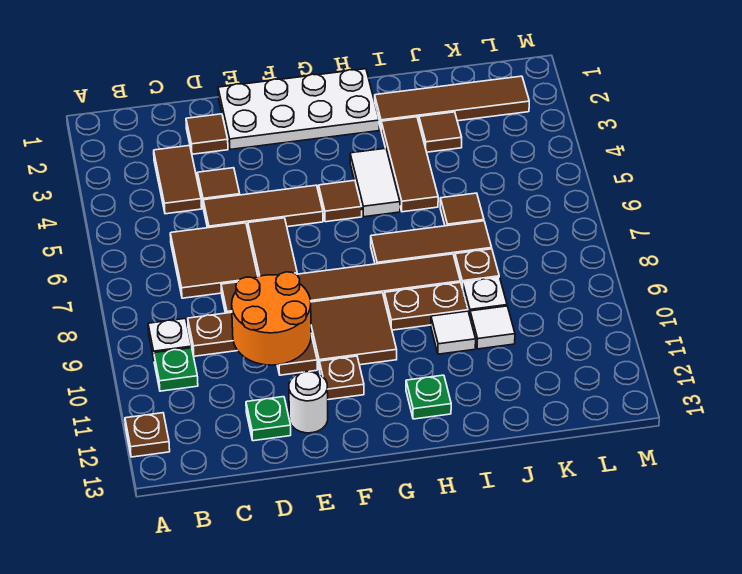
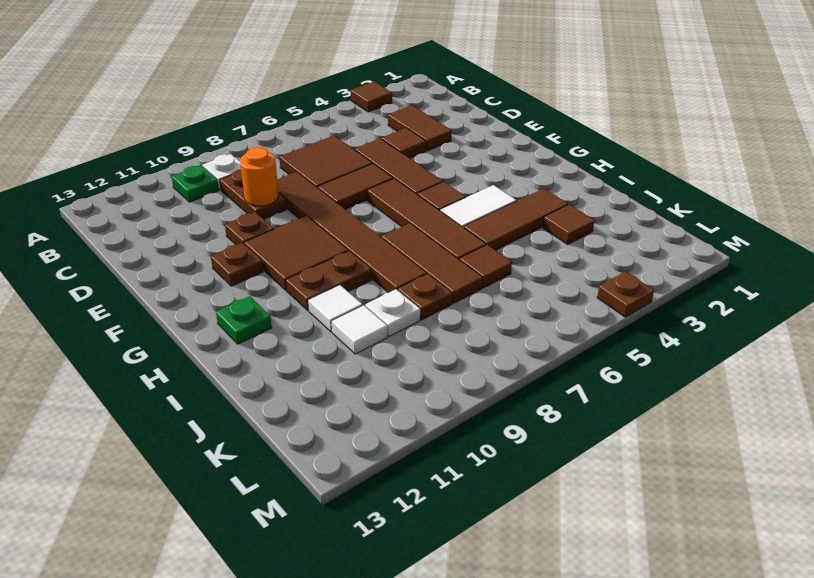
brown plate A12 level 1 -> brown plate M4 level 1
brown tile C3:C4 level 1 -> brown tile C3:D3 level 1
brown tile D2 level 1 -> brown tile A3 level 1
orange round brick D9:E10 level 2 -> orange round brick D9 level 2
green plate D12 level 1 -> none
white plate E1:H2 level 1 -> none
white round brick E12 level 1 -> none
brown plate H9:I9 level 1 -> brown plate H9:H10 level 1
brown tile I2:L2 level 1 -> brown tile F6:I6 level 1

